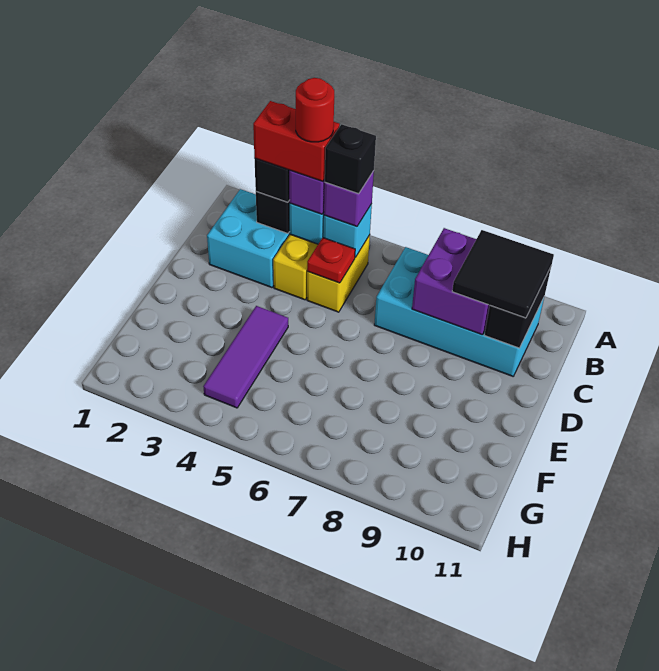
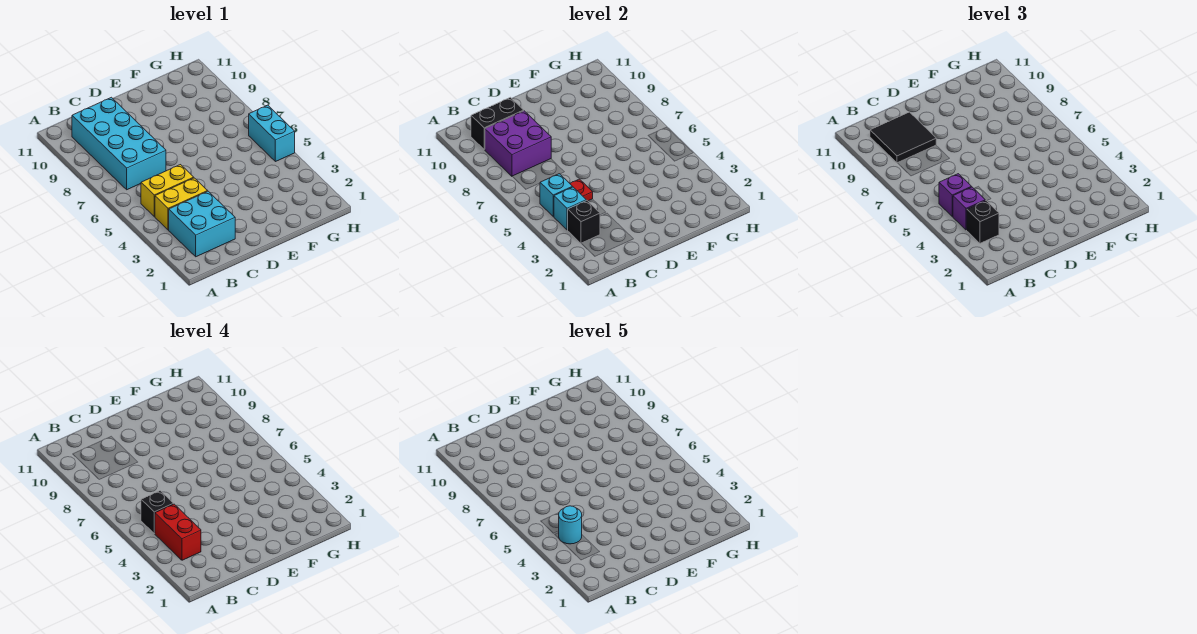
red round brick B4 level 5 -> cyan round brick B4 level 5
purple tile E4:G4 level 1 -> none
none -> cyan brick H5:H6 level 1

